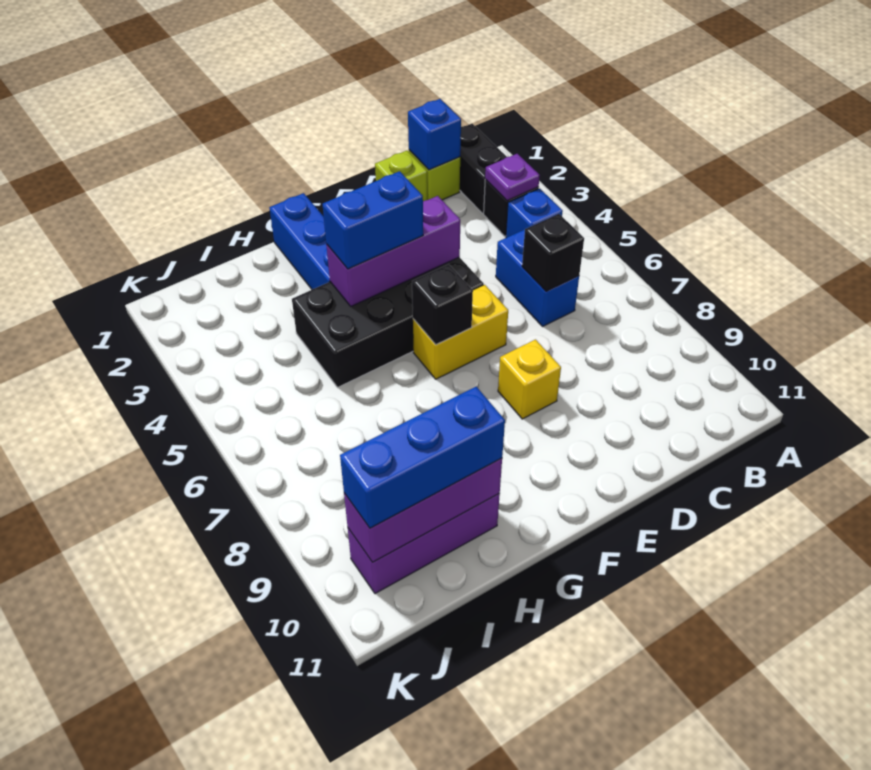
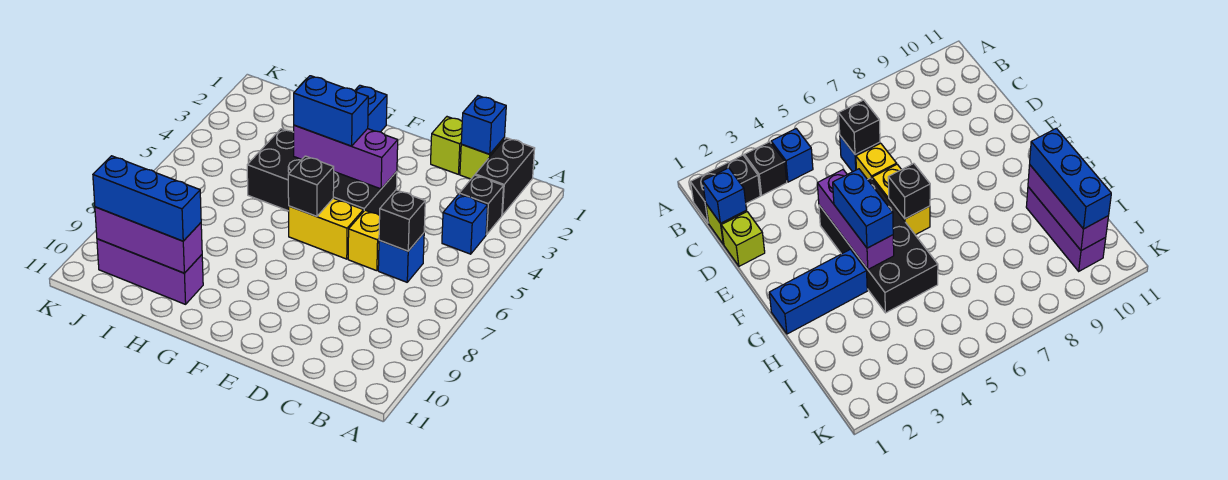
purple plate B3 level 2 -> none
blue brick C5:C6 level 1 -> blue brick C6 level 1
yellow brick E8 level 1 -> yellow brick D6 level 1

